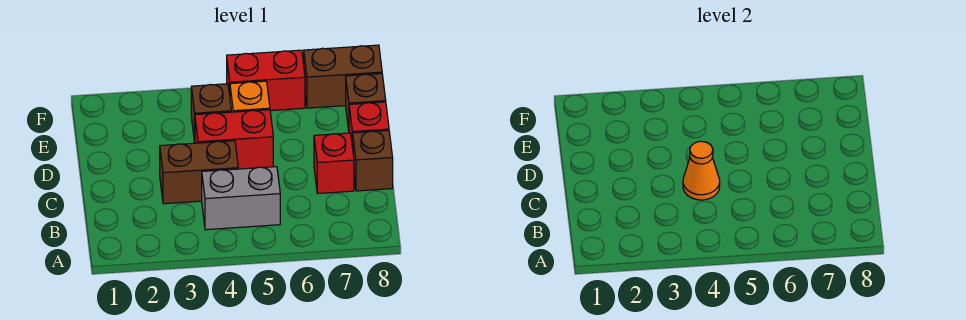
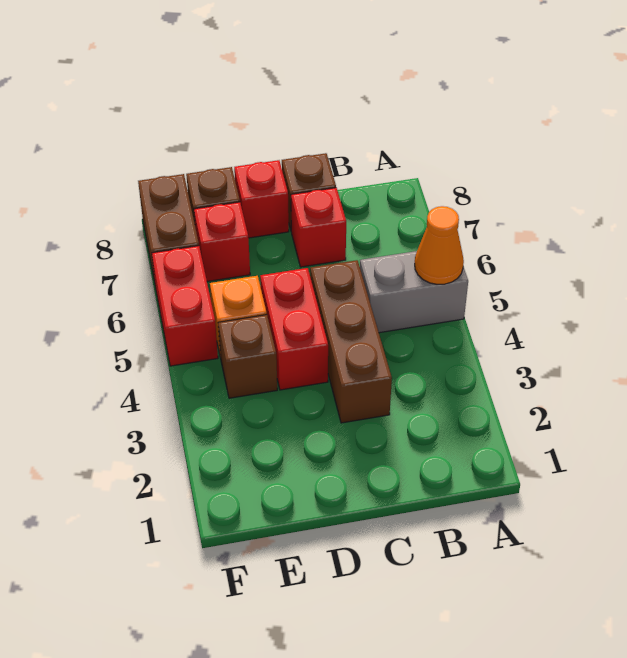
grey brick B4:B5 level 1 -> grey brick A5:B5 level 1
brown brick C3:C4 level 1 -> brown brick C3:C5 level 1
orange cone C4 level 2 -> orange cone A5 level 2
none -> red brick E7 level 1

